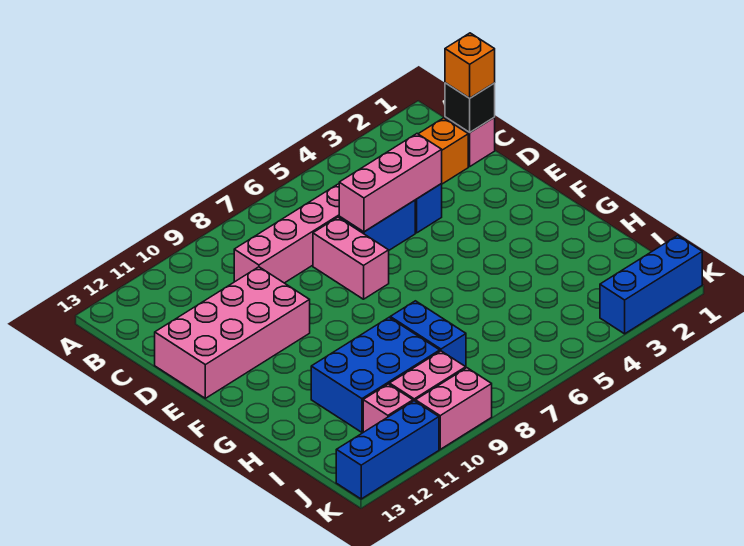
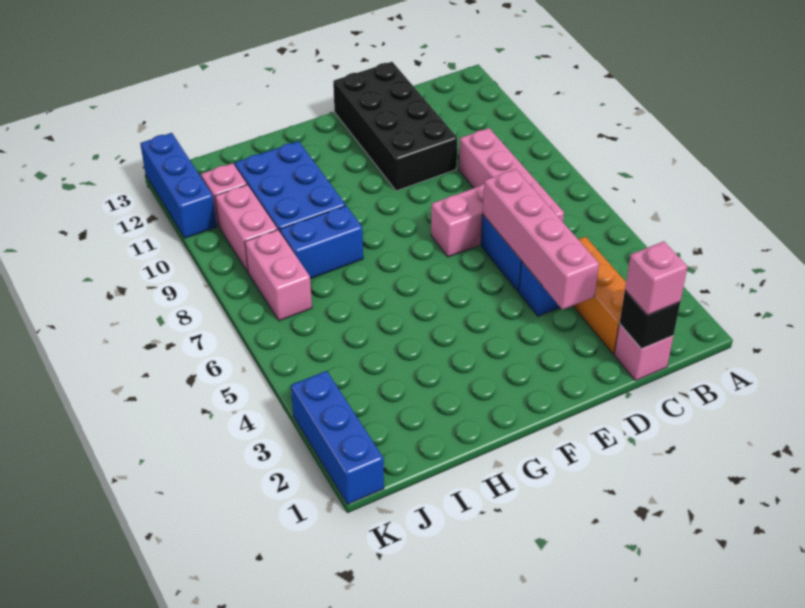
orange brick C1 level 3 -> pink brick C1 level 3
pink brick D4:D6 level 2 -> pink brick D3:D6 level 2
pink brick D10:E13 level 1 -> black brick D10:E13 level 1
pink brick K9:K10 level 1 -> pink brick J7:J8 level 1

